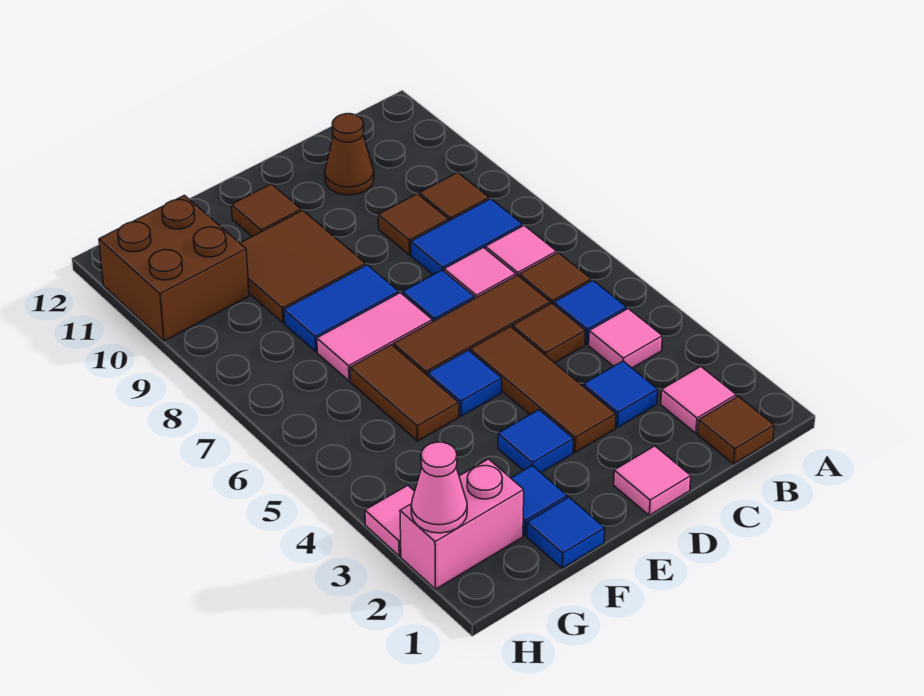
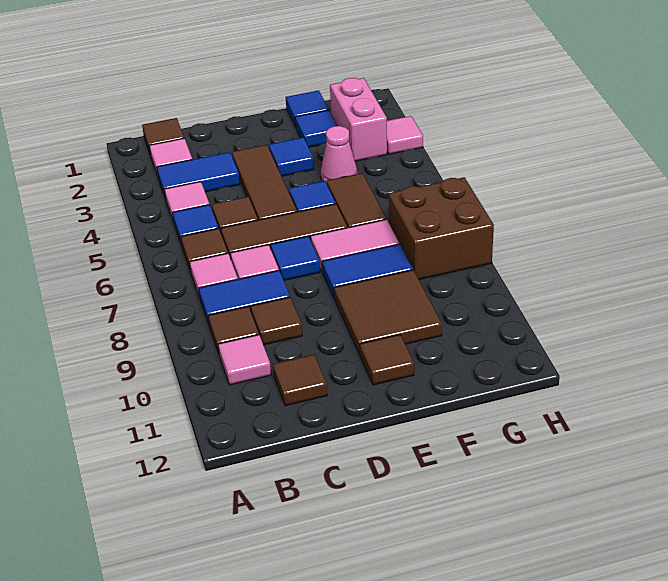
blue tile C3 level 1 -> blue tile B3:C3 level 1
brown cone C11 level 1 -> brown tile C11 level 1
pink tile D1 level 1 -> pink tile B10 level 1
pink brick G2:H2 level 1 -> pink brick G2:G3 level 1
brown brick G10:H11 level 1 -> brown brick G7:H8 level 1
pink cone H2 level 2 -> pink cone F4 level 1

